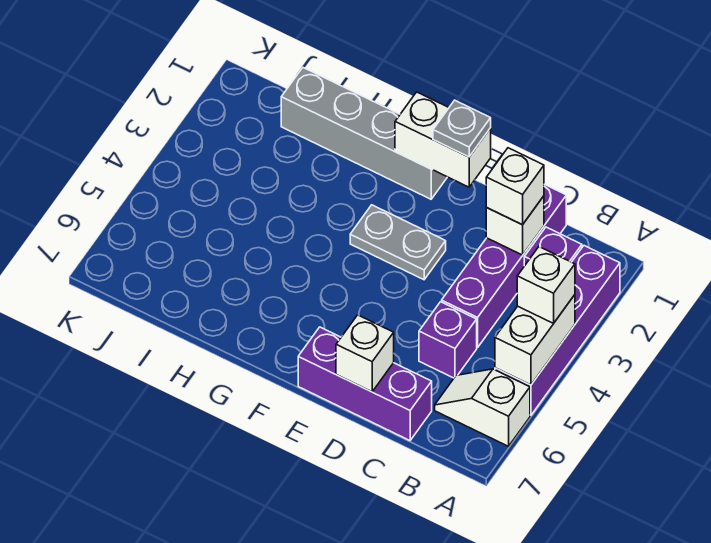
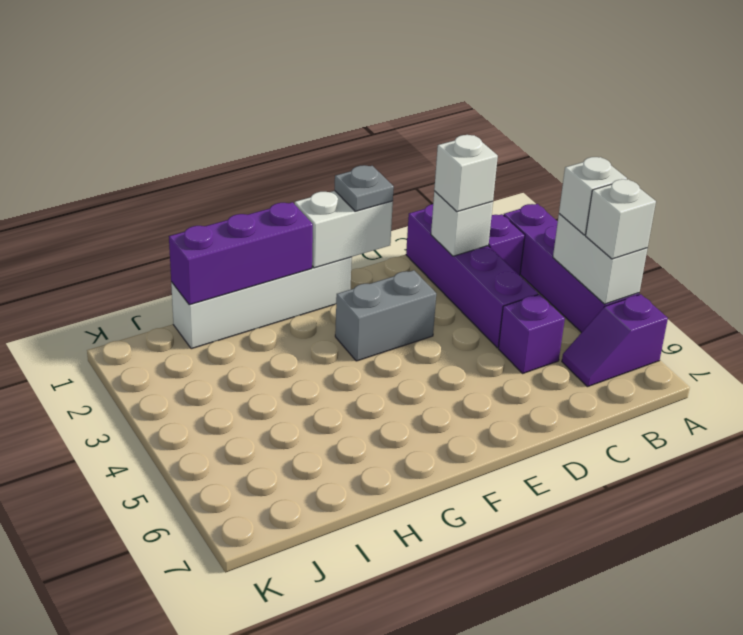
white slope A6:B6 level 1 top A -> purple slope A6:B6 level 1 top A
purple brick C7:E7 level 1 -> purple brick G1:I1 level 2
white brick D7 level 2 -> white brick A5 level 3
grey plate E3:F3 level 1 -> grey brick E3:F3 level 1
grey brick F1:I1 level 1 -> white brick F1:I1 level 1

